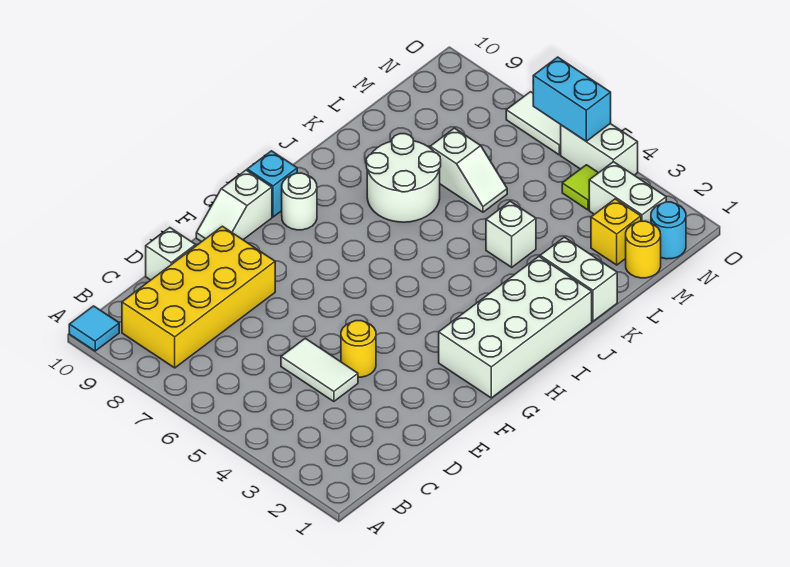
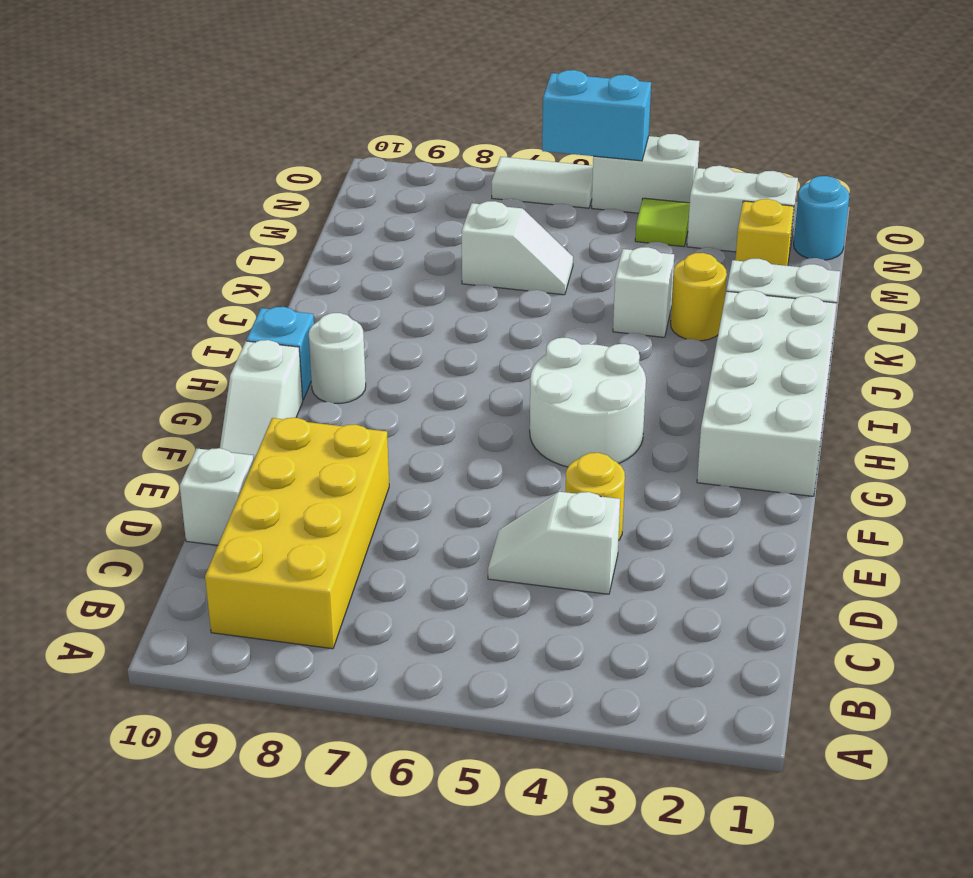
cyan tile A10 level 1 -> none
white tile D4:D5 level 1 -> white slope D4:D5 level 1 top 4
white round brick J7:K8 level 1 -> white round brick G4:H5 level 1
yellow round brick M1 level 1 -> yellow round brick K3 level 1

